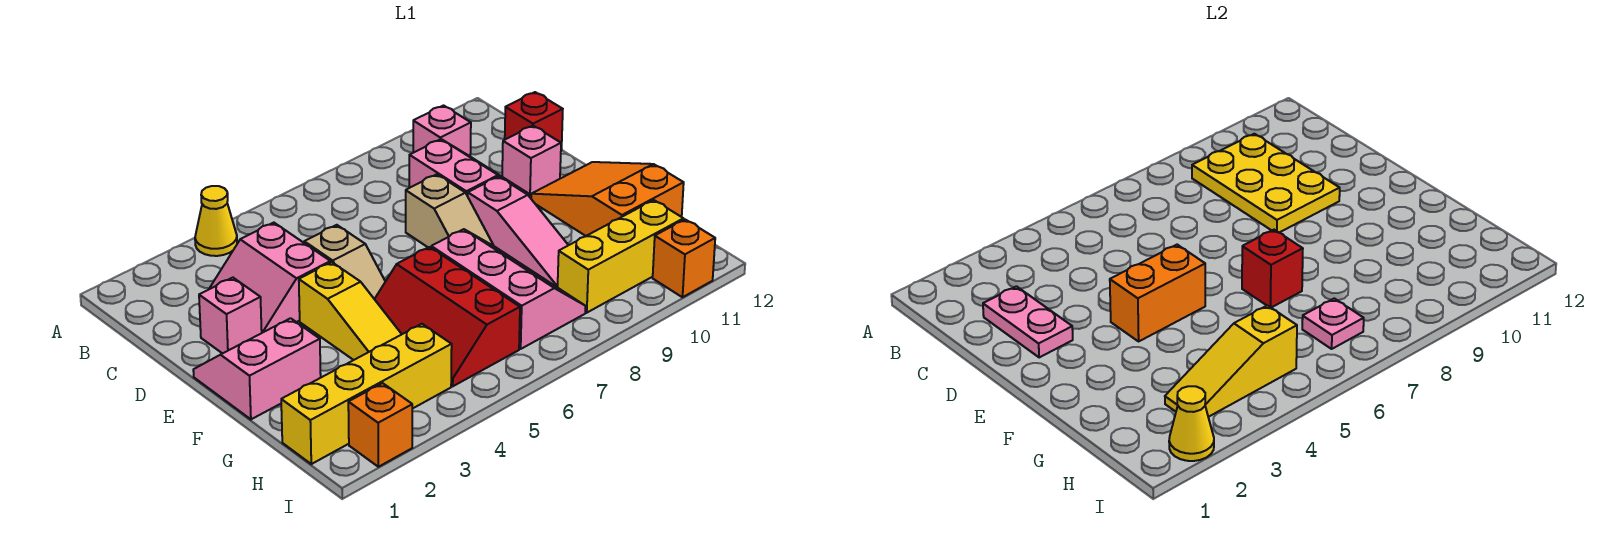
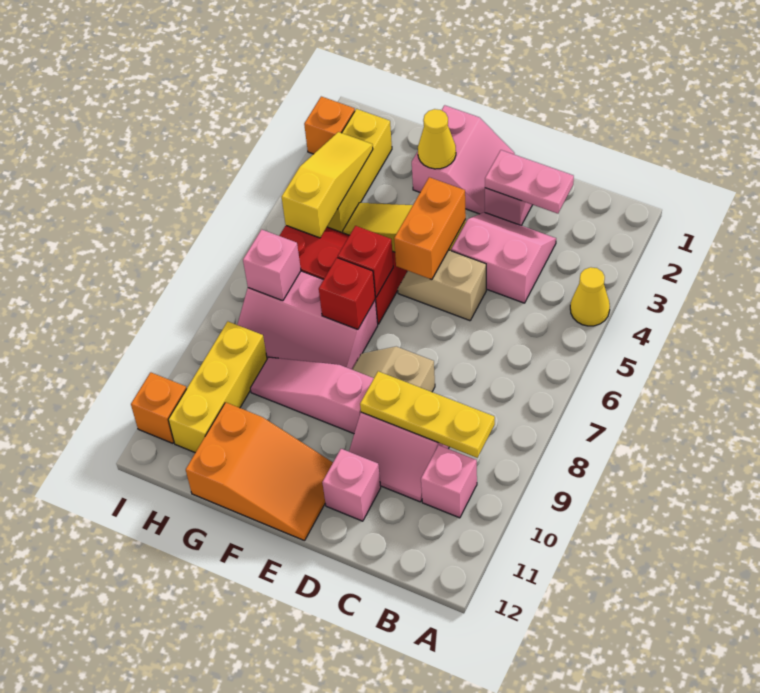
yellow plate B9:D10 level 2 -> yellow plate B9:D9 level 2
red brick C12 level 1 -> red brick F6 level 2
yellow brick H1:H4 level 1 -> yellow brick H2:H4 level 1
pink plate H7 level 2 -> pink brick H7 level 2
yellow cone I2 level 2 -> yellow cone F2 level 2

